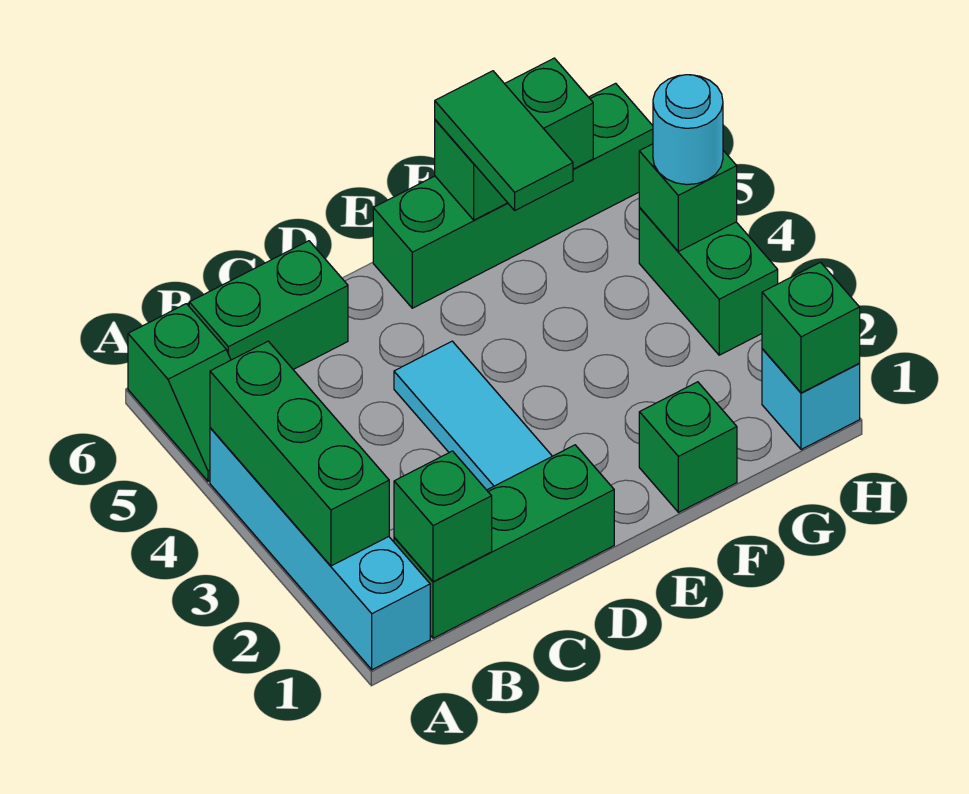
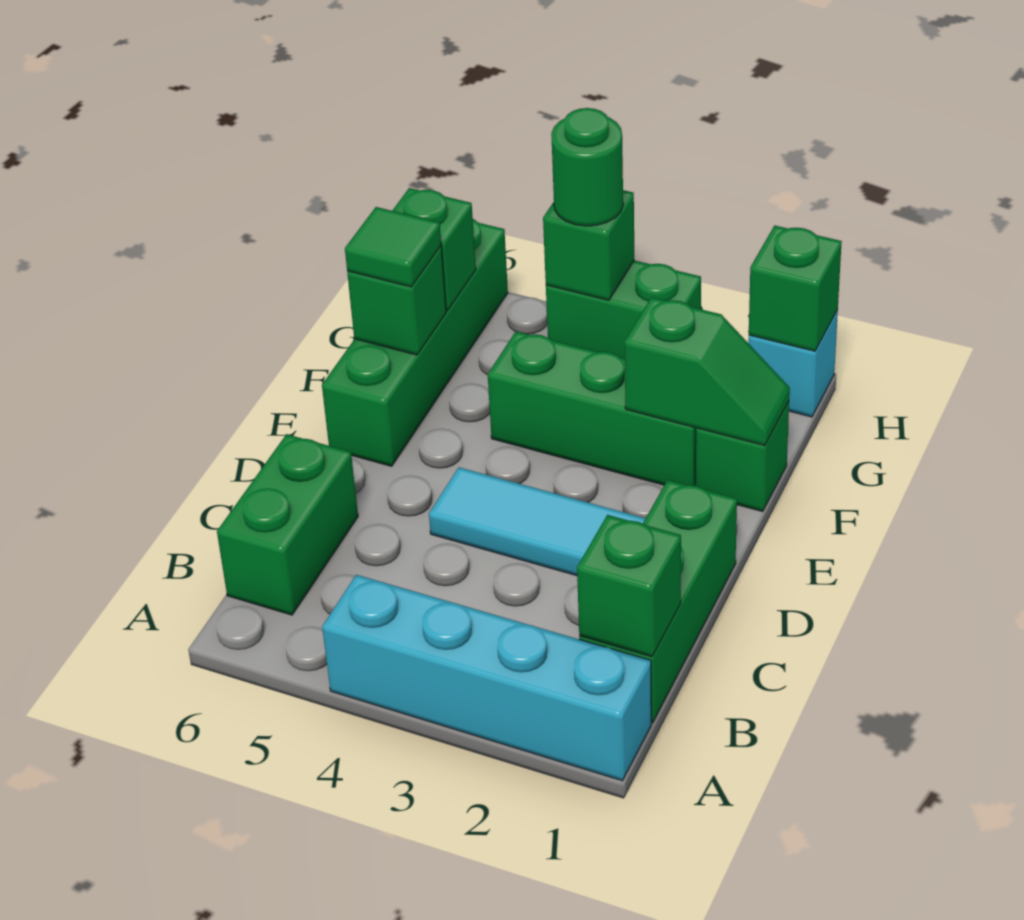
green brick A2:A4 level 2 -> green brick F2:F4 level 1
green slope A5:A6 level 1 top 6 -> green slope F1:F2 level 2 top 2
green tile F5:F6 level 3 -> green tile F6 level 3
cyan round brick H4 level 3 -> green round brick H4 level 3

